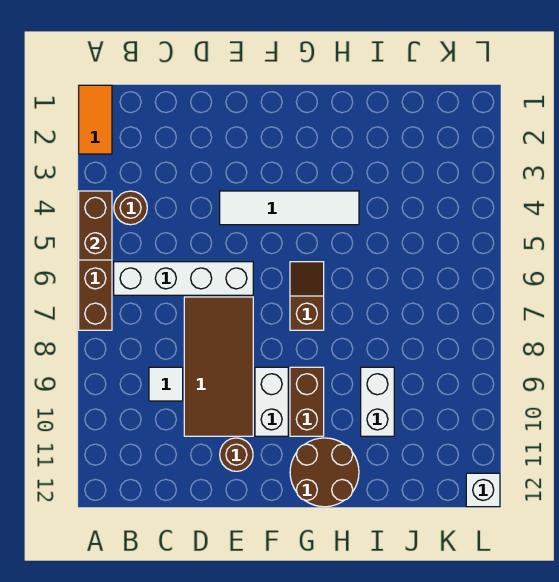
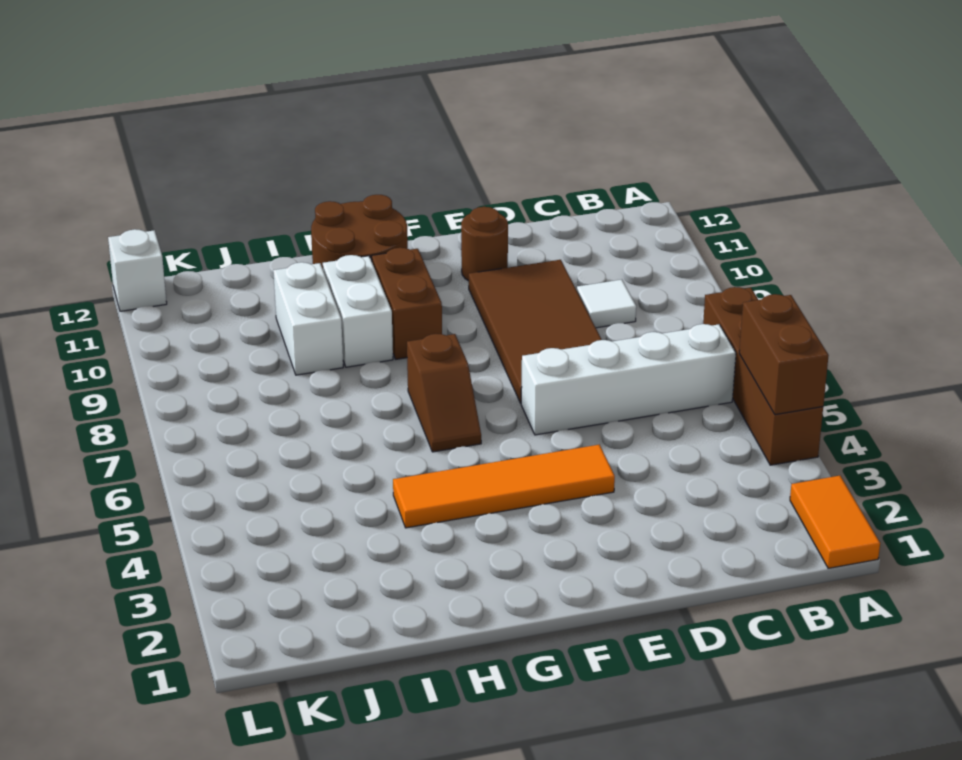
brown round brick B4 level 1 -> none
white tile E4:H4 level 1 -> orange tile E4:H4 level 1
white brick F9:F10 level 1 -> white brick H9:H10 level 1

